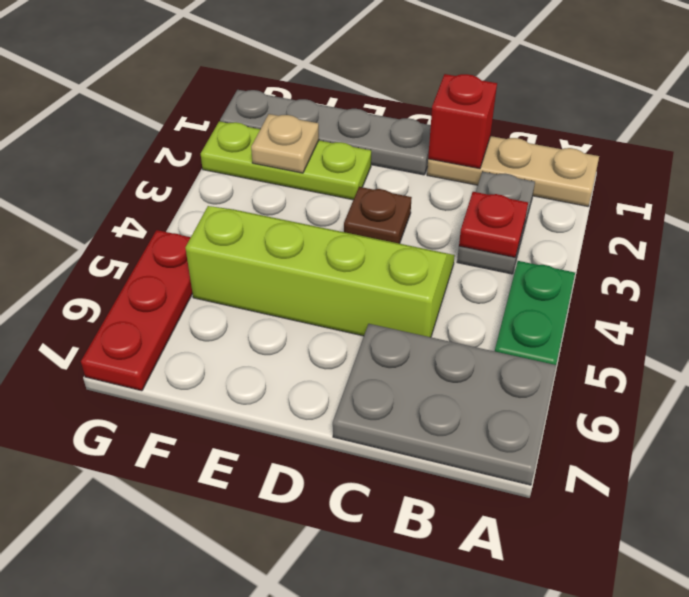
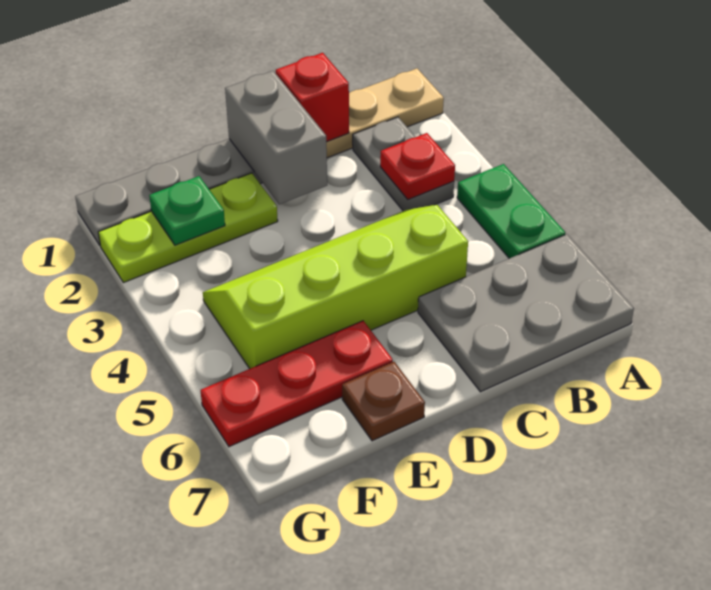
none -> grey brick D1:D2 level 2
brown plate D3 level 1 -> brown plate E7 level 1
tan plate F2 level 2 -> green plate F2 level 2
red plate G5:G7 level 1 -> red plate E6:G6 level 1

